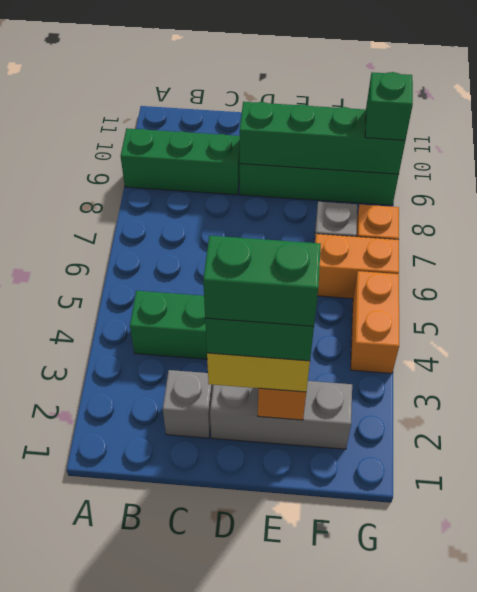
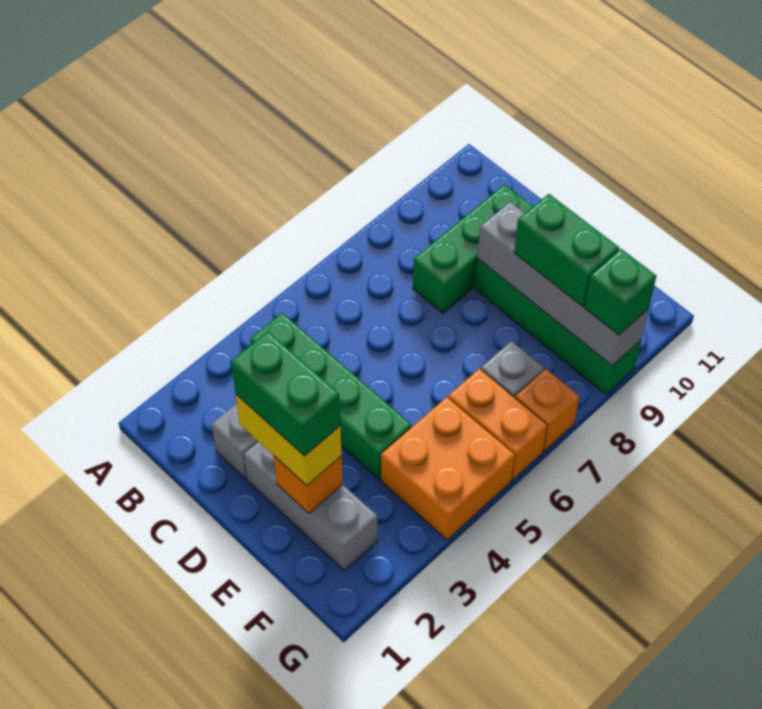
green brick A9:C9 level 1 -> green brick C8:C10 level 1
green brick D2:E2 level 5 -> green brick E9:F9 level 3
green brick D9:G9 level 2 -> grey brick D9:G9 level 2
orange brick G4:G5 level 1 -> orange brick F4:G5 level 1

